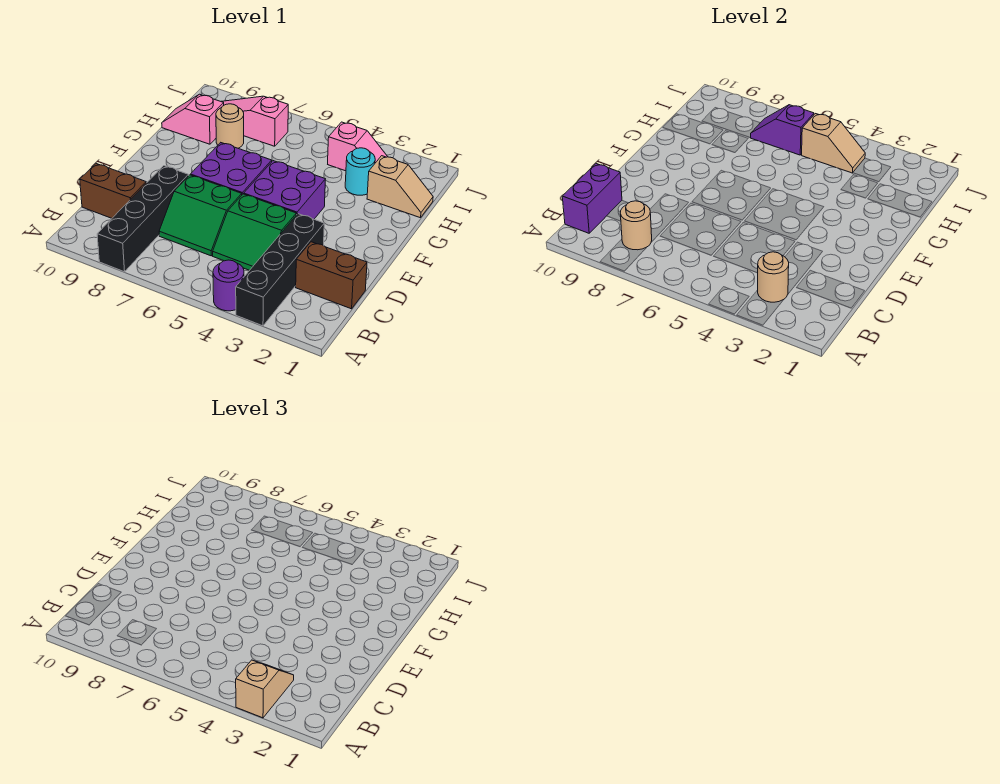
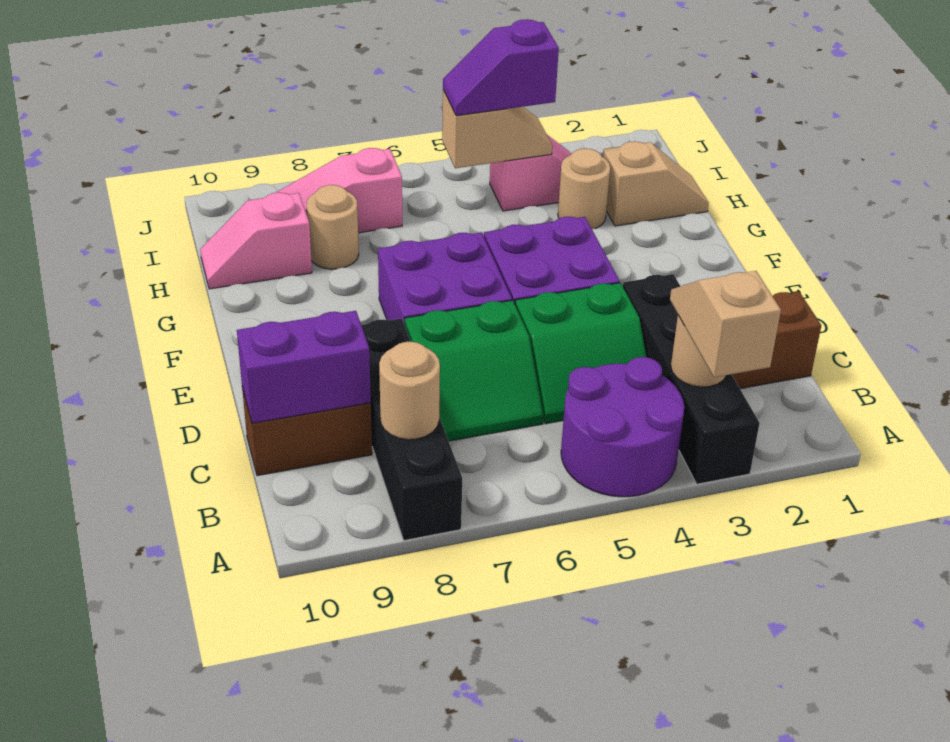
purple round brick A4 level 1 -> purple round brick A4:B5 level 1
purple brick B10:C10 level 2 -> purple brick C9:C10 level 2
cyan round brick H3 level 1 -> tan round brick H3 level 1
purple slope I6:I7 level 2 top 6 -> purple slope I4:I5 level 3 top 4

